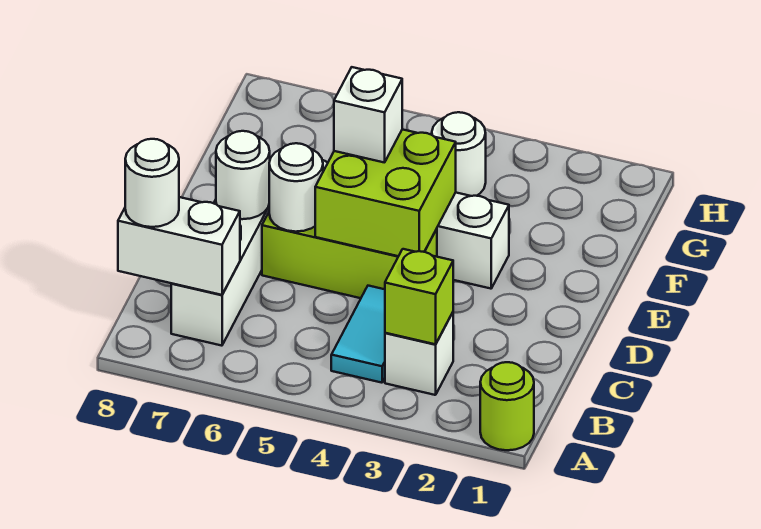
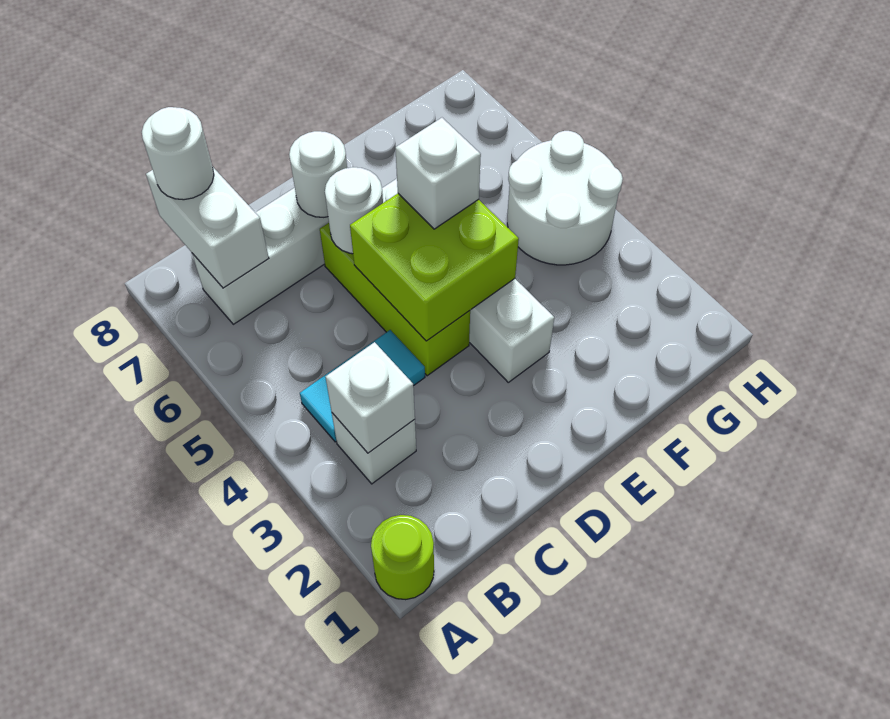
lime brick B3 level 2 -> white brick B3 level 2
white round brick G4 level 1 -> white round brick G4:H5 level 1

